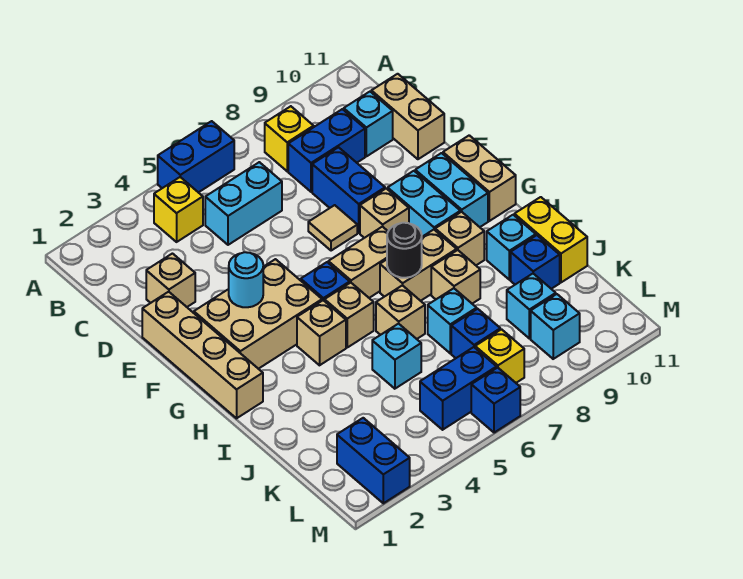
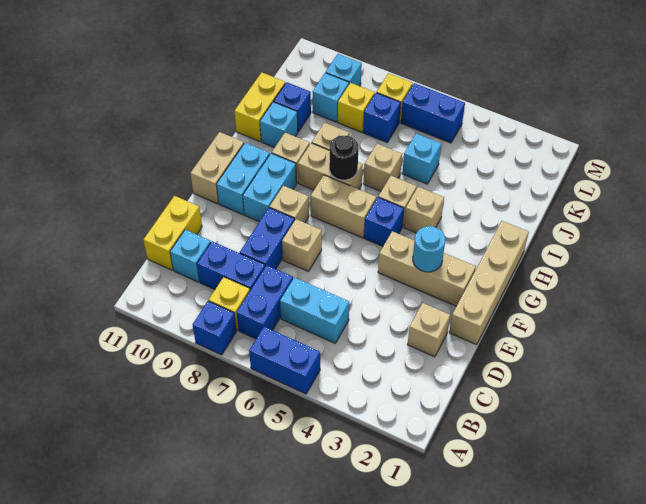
yellow brick B4 level 1 -> yellow brick K8 level 1
tan brick C11:D11 level 1 -> yellow brick C11:D11 level 1
tan tile E7 level 1 -> tan brick E7 level 1
tan brick F2:G4 level 1 -> tan brick F2:F4 level 1
cyan brick J7 level 1 -> none
blue brick L2:M2 level 1 -> blue brick B7:C7 level 1
blue brick M6 level 1 -> blue brick A8 level 1

